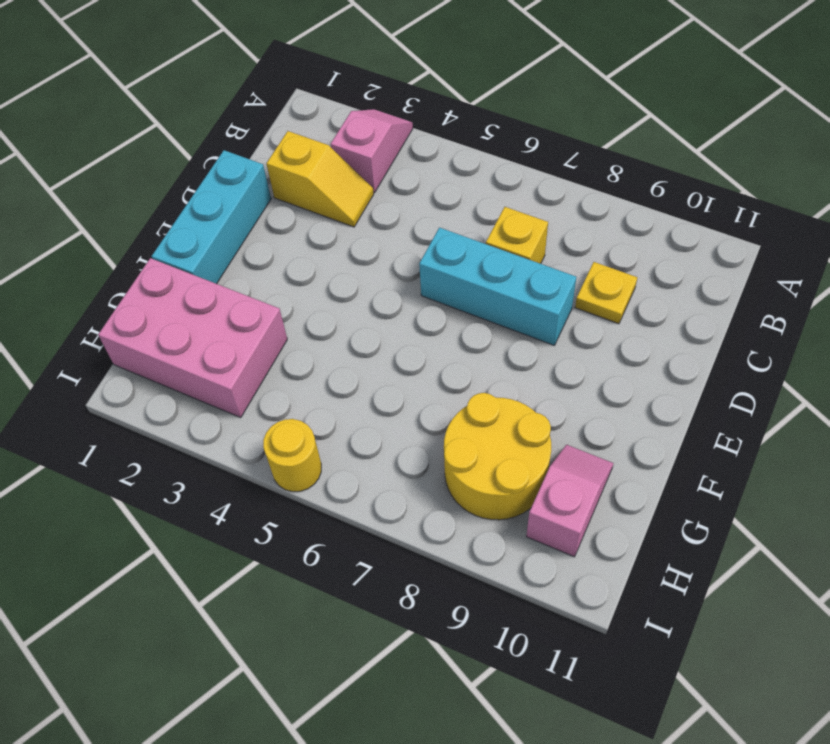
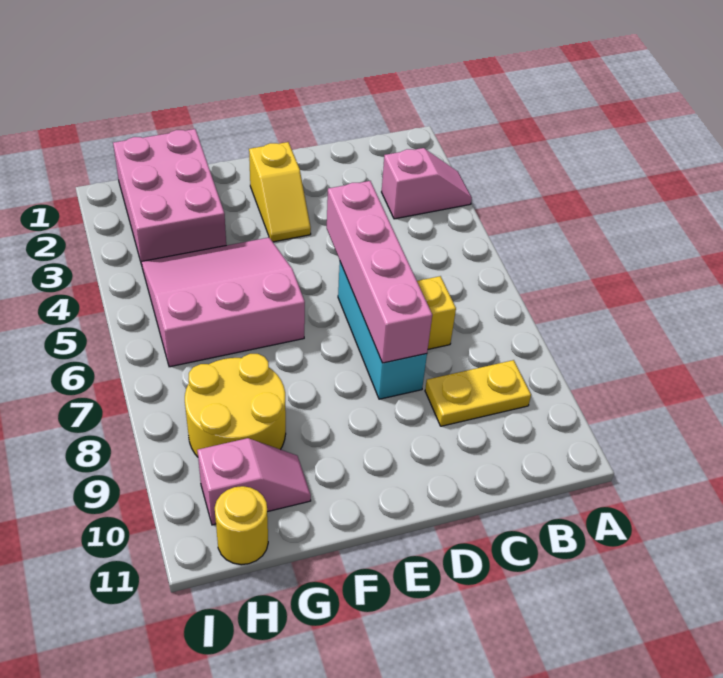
yellow slope C2:C3 level 1 top 2 -> yellow slope E2:E3 level 1 top 2
yellow plate C9 level 1 -> yellow plate B9:C9 level 1
cyan brick D1:F1 level 1 -> none
none -> pink brick D5:D8 level 2
none -> pink slope F4:H6 level 1 top 6
yellow round brick I5 level 1 -> yellow round brick H11 level 1

